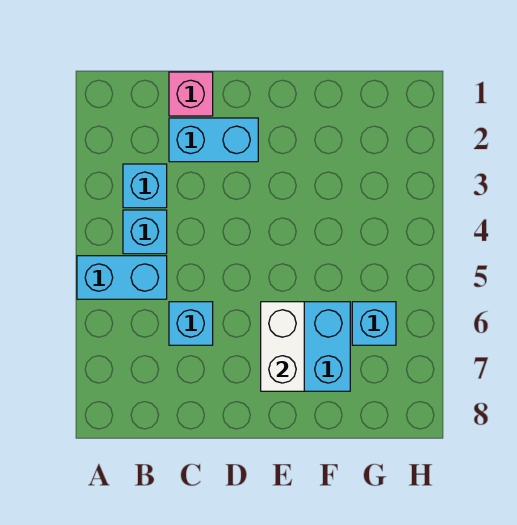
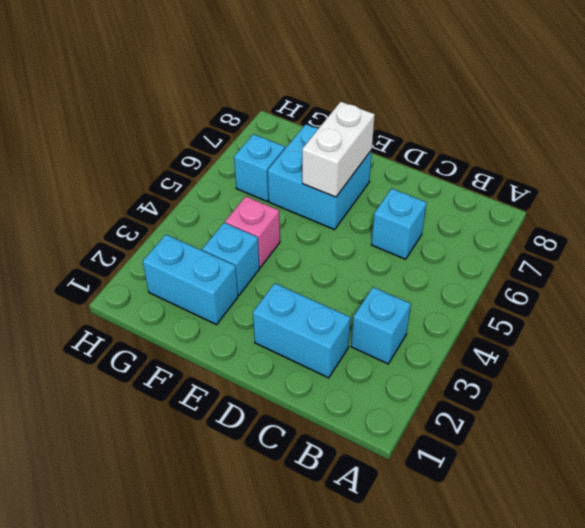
cyan brick A5:B5 level 1 -> cyan brick F2:G2 level 1
cyan brick B4 level 1 -> cyan brick F3 level 1
pink brick C1 level 1 -> pink brick F4 level 1

